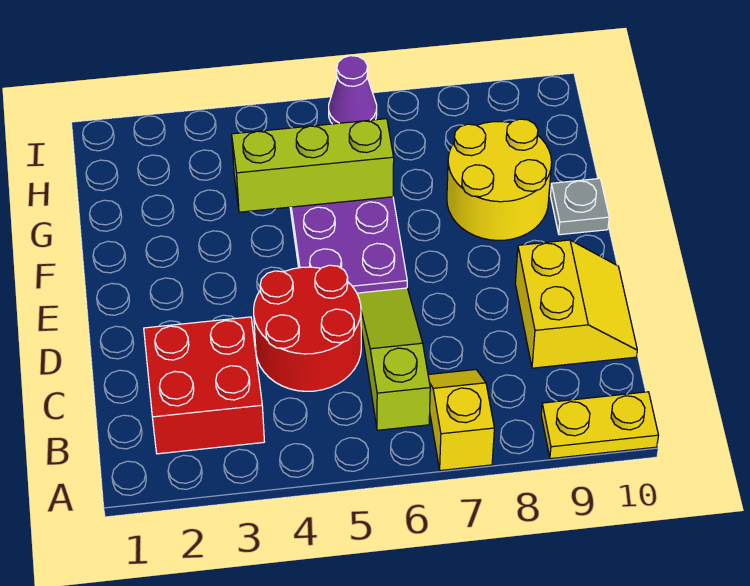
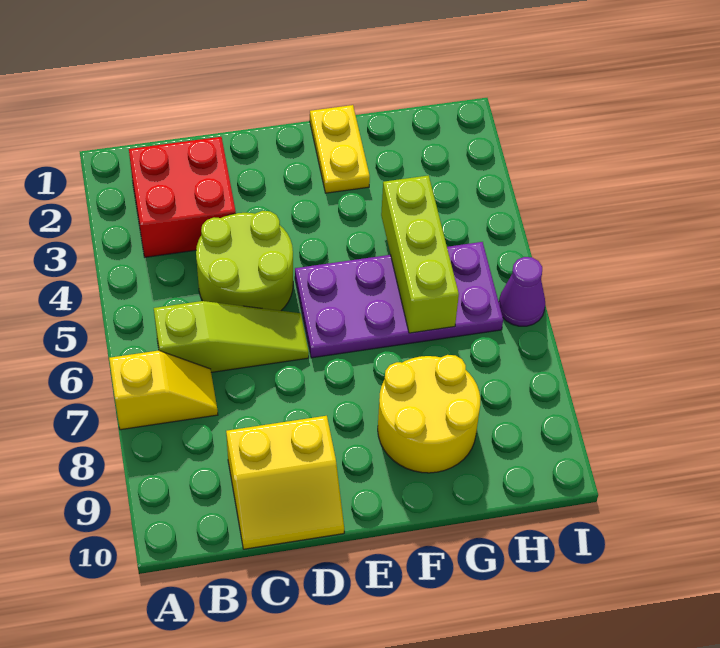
yellow plate A9:A10 level 1 -> yellow plate F1:F2 level 1
red round brick C4:D5 level 1 -> lime round brick C4:D5 level 1
grey plate F10 level 1 -> none

